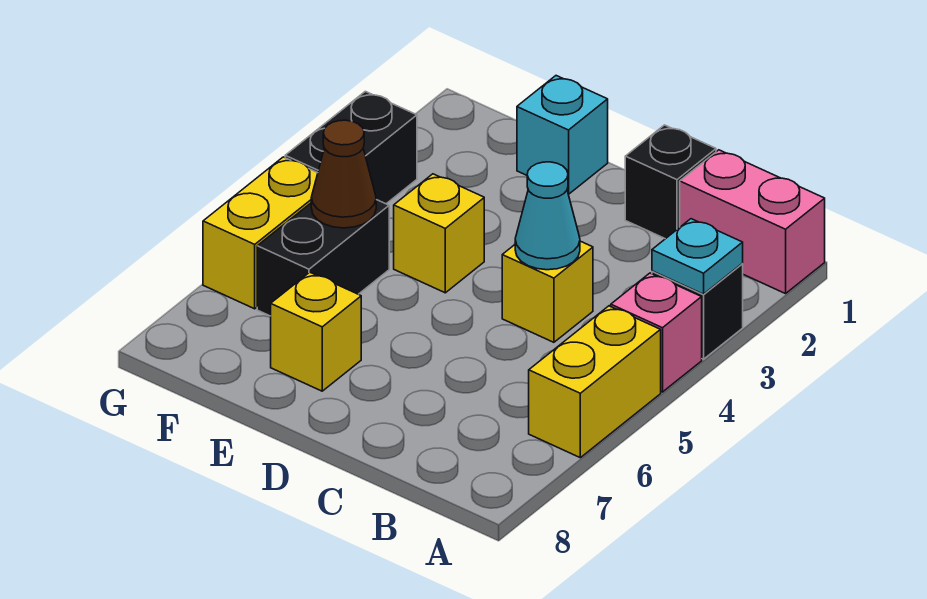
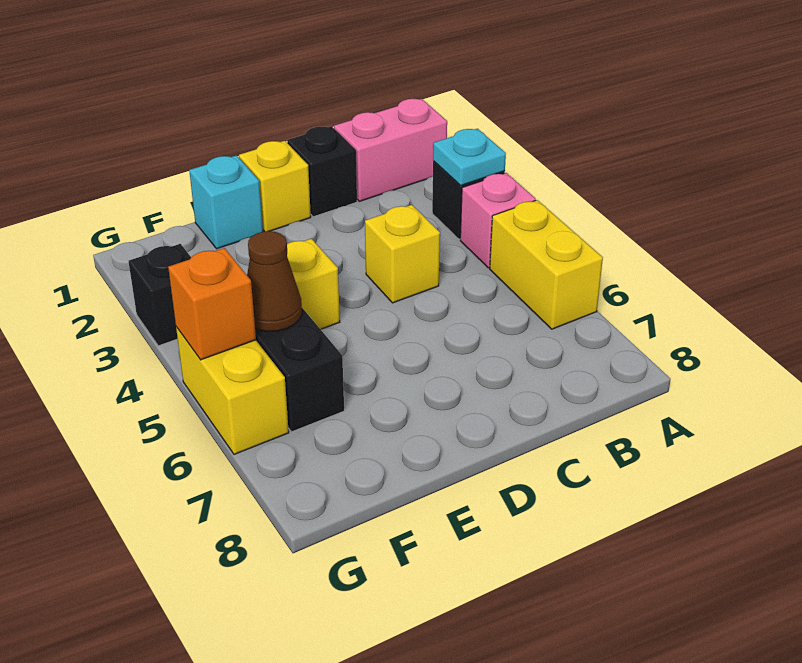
cyan cone C4 level 2 -> none
yellow brick E7 level 1 -> yellow brick D1 level 1
black brick G3:G4 level 1 -> black brick G3 level 1
none -> orange brick G5 level 2

